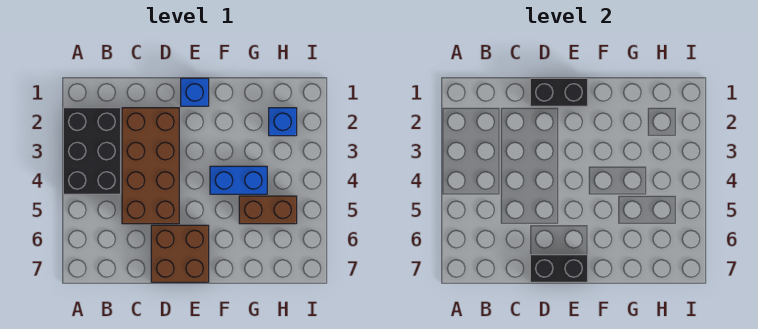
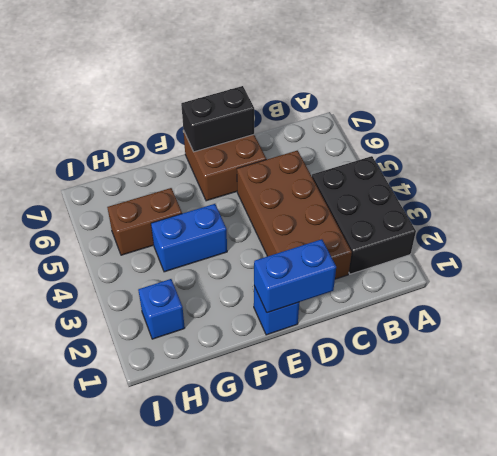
black brick D1:E1 level 2 -> blue brick D1:E1 level 2

